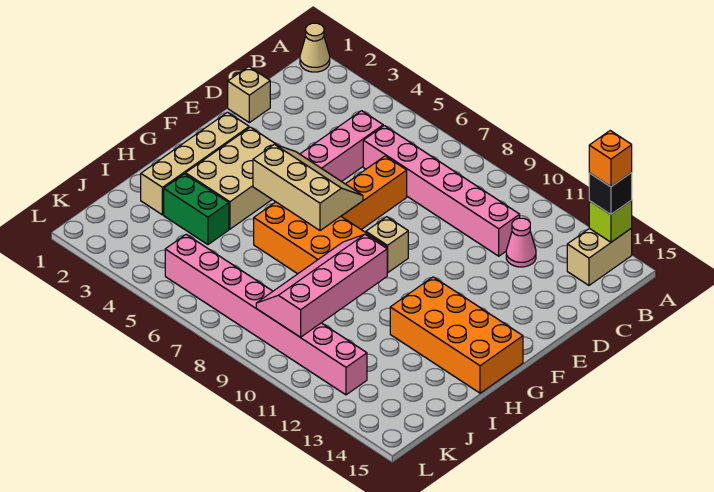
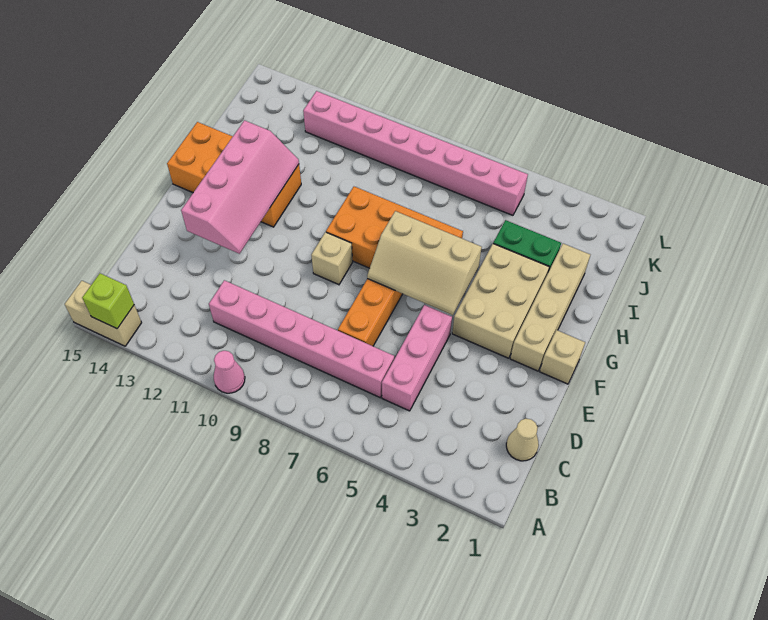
tan cone A1 level 1 -> tan cone C1 level 1
tan brick A14:B14 level 1 -> tan brick A14:A15 level 1
black brick A14 level 3 -> none
orange brick A14 level 4 -> none
pink cone C12 level 1 -> pink cone A10 level 1
tan brick D1 level 1 -> tan brick F1 level 1
pink slope H9:K10 level 2 top 10 -> pink slope E12:H13 level 2 top 13

